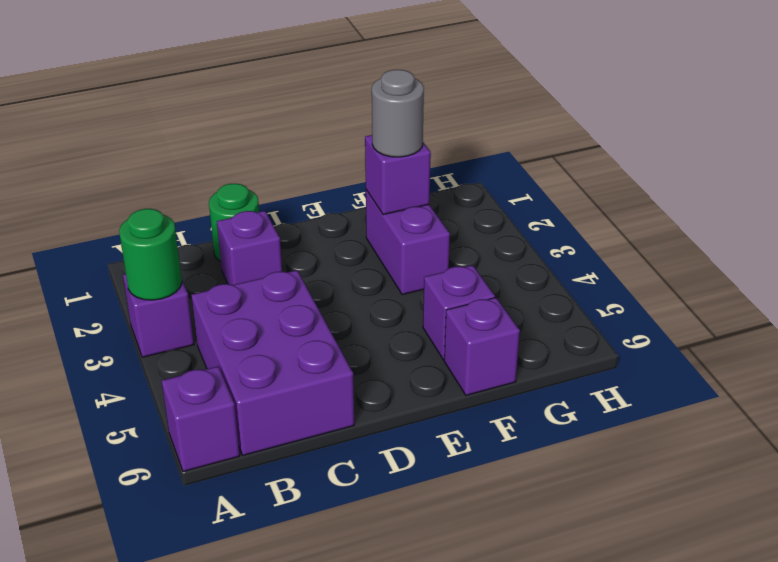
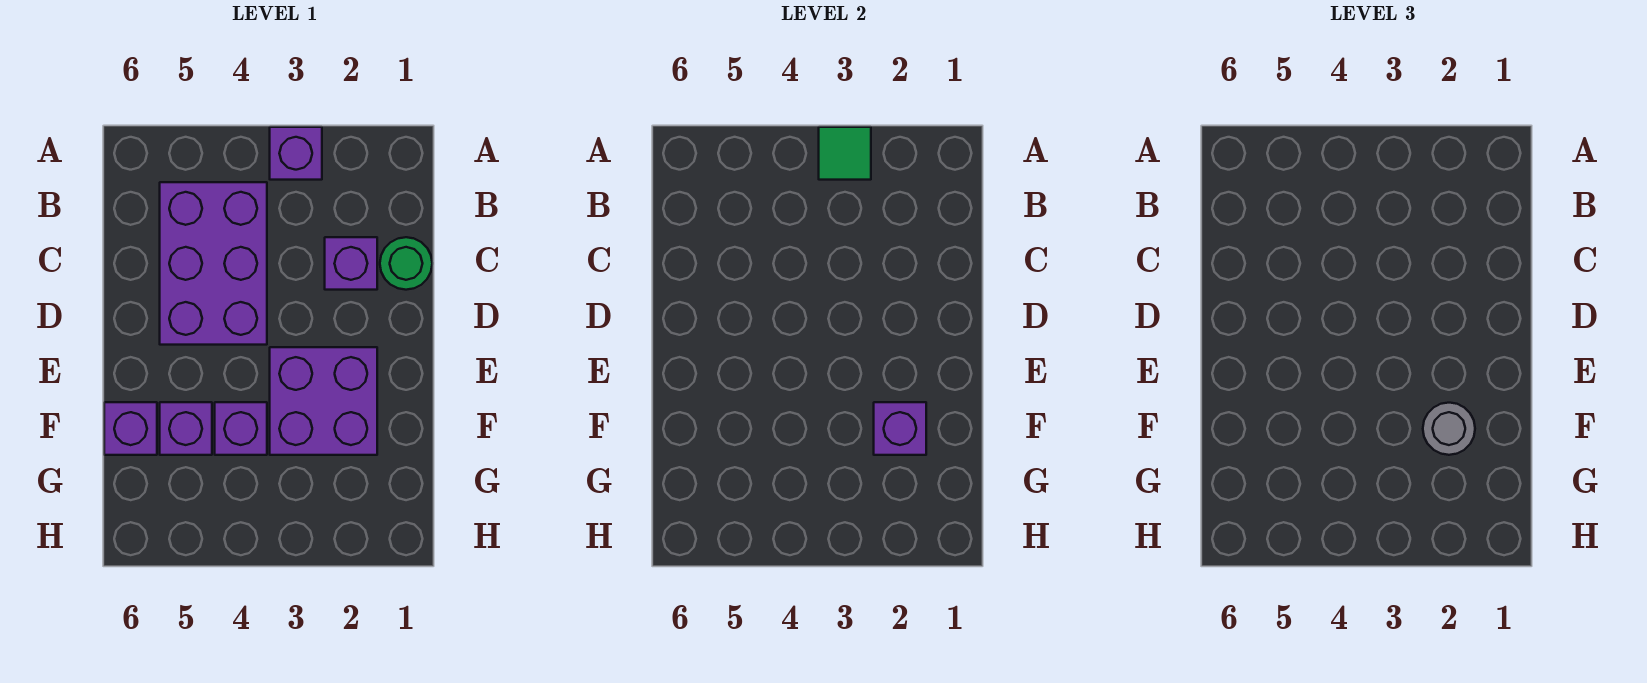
green round brick A3 level 2 -> green tile A3 level 2
purple brick A6 level 1 -> purple brick F4 level 1
purple brick B4:C6 level 1 -> purple brick B4:D5 level 1
purple brick F2:F3 level 1 -> purple brick E2:F3 level 1

